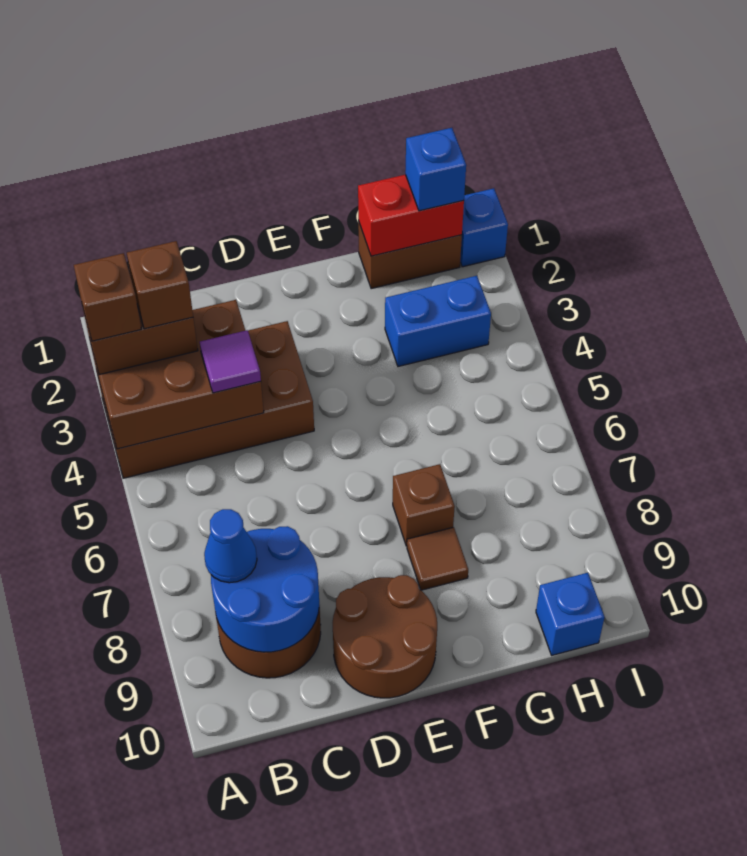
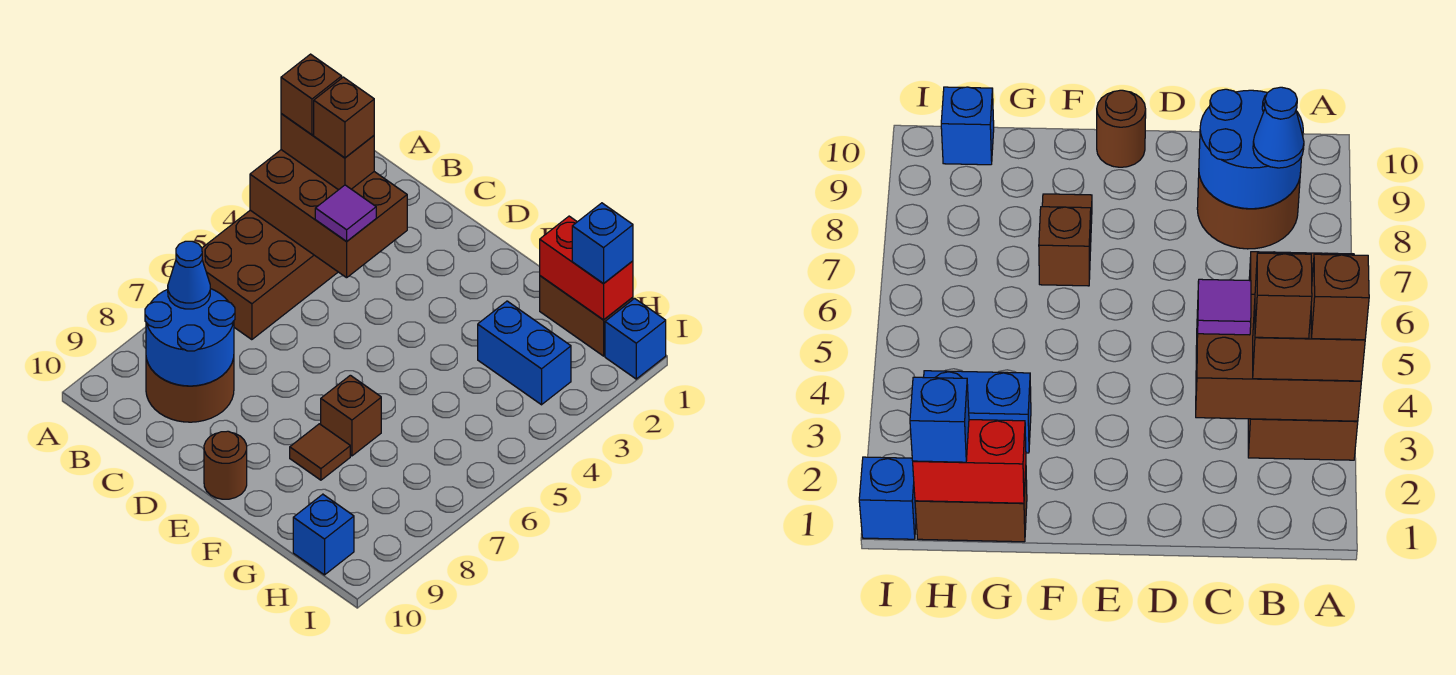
brown brick A3:D4 level 1 -> brown brick A3:B6 level 1
brown round brick D9:E10 level 1 -> brown round brick E10 level 1

